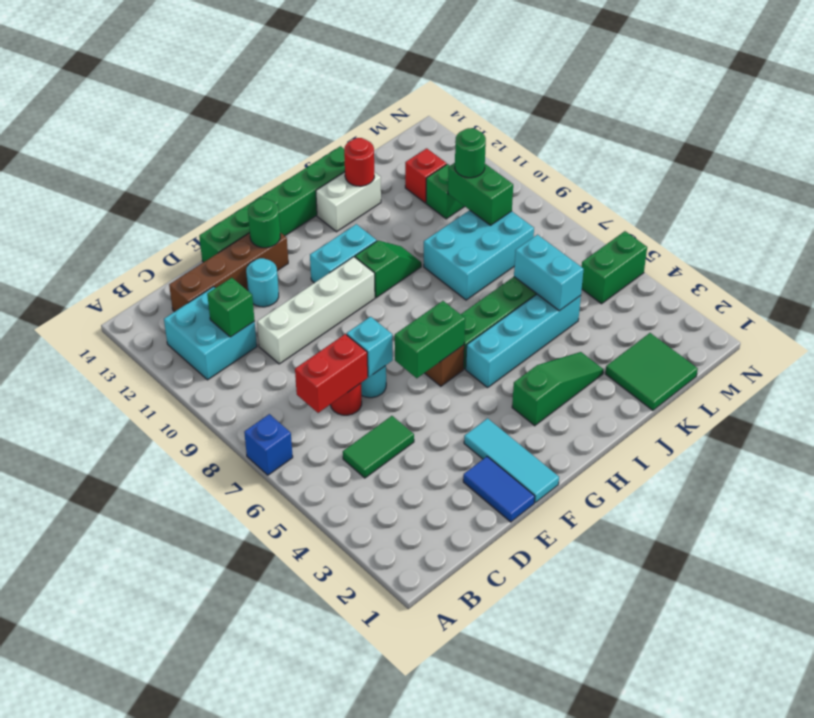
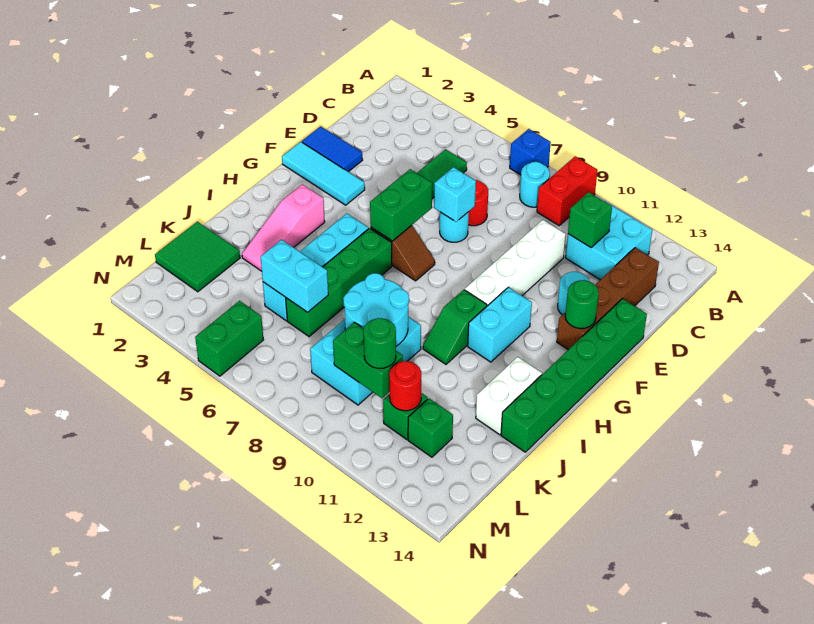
none -> cyan round brick B8 level 1
red brick C7:D7 level 2 -> red brick A9:B9 level 1
green slope H3:J3 level 1 top H -> pink slope H3:J3 level 1 top H
none -> cyan round brick J8:K9 level 2
red round brick J13 level 2 -> red round brick L11 level 2
red brick L12 level 1 -> green brick L12 level 1

